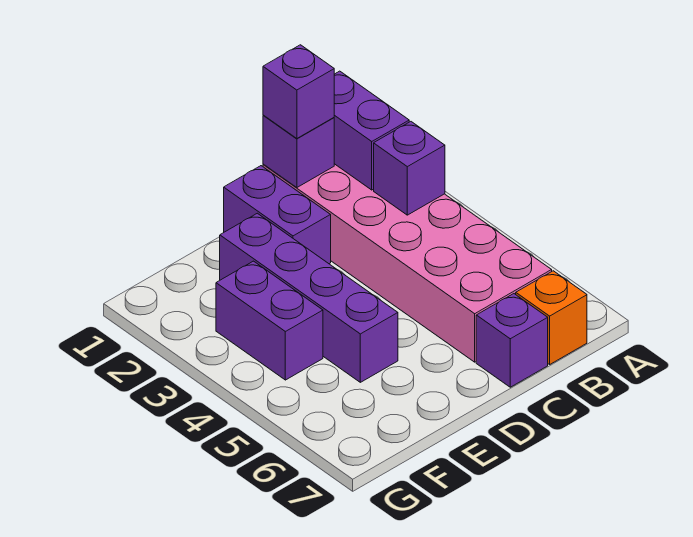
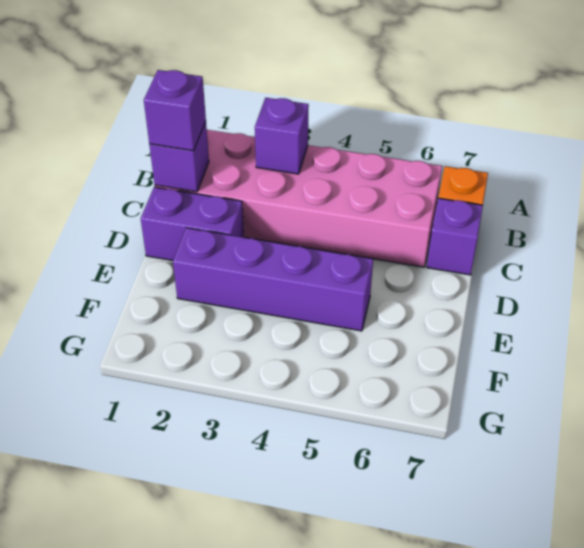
purple brick B1:B2 level 2 -> none
purple brick F3:F4 level 1 -> none

